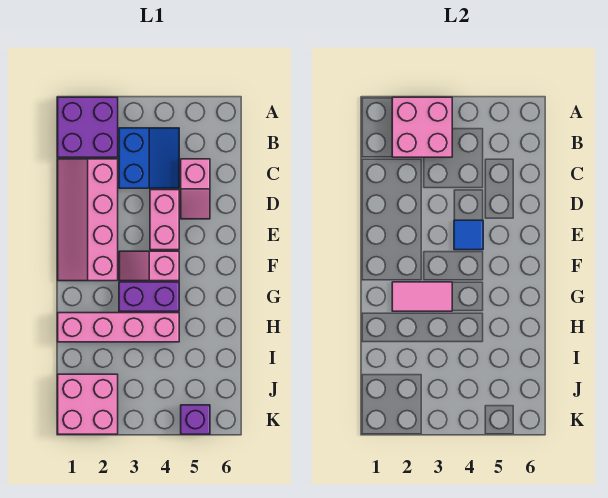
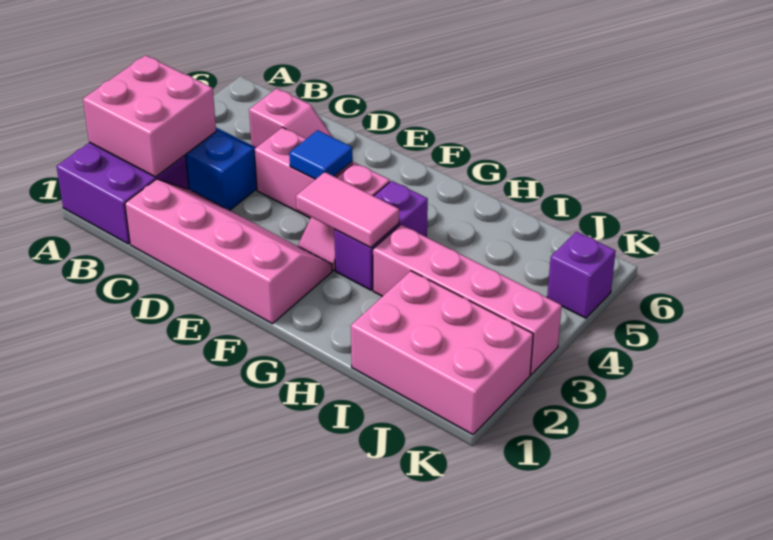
pink slope C1:F2 level 1 top 2 -> pink slope C1:F2 level 1 top 1
pink tile G2:G3 level 2 -> pink tile F3:G3 level 2
pink brick H1:H4 level 1 -> pink brick H3:K3 level 1
pink brick J1:K2 level 1 -> pink brick I1:K2 level 1

